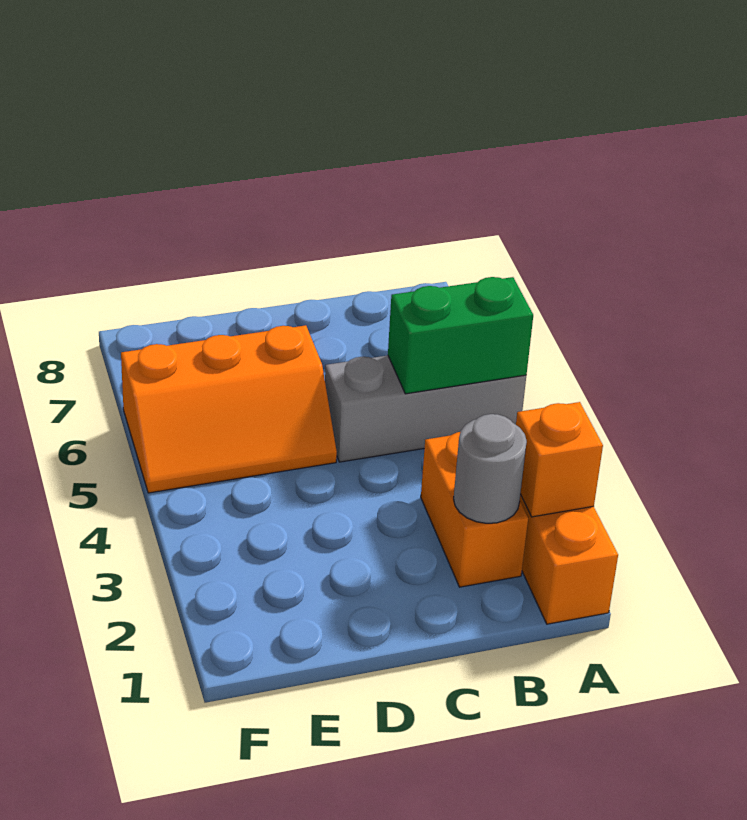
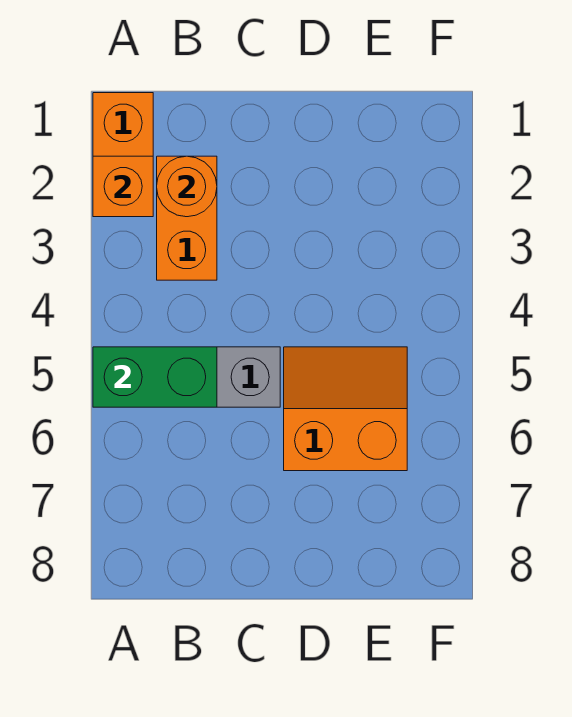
grey round brick B2 level 2 -> orange round brick B2 level 2
orange slope D5:F6 level 1 top 6 -> orange slope D5:E6 level 1 top 6

